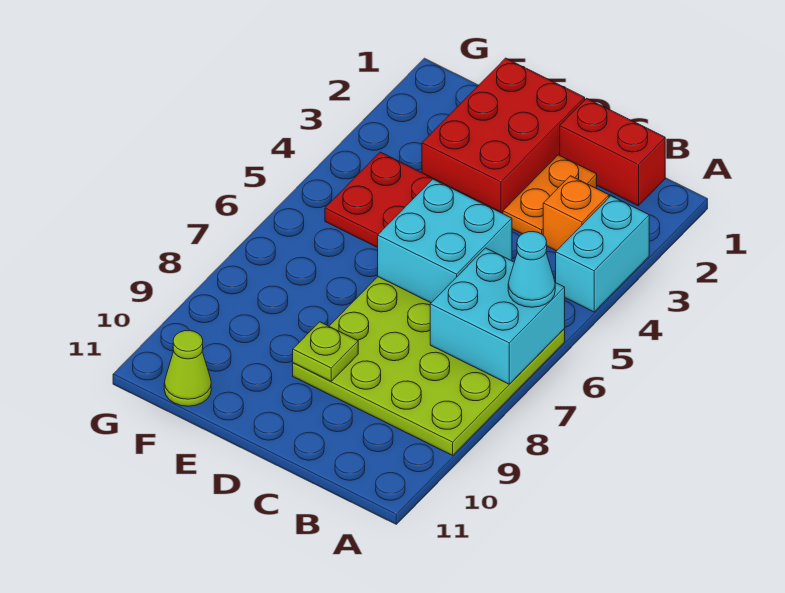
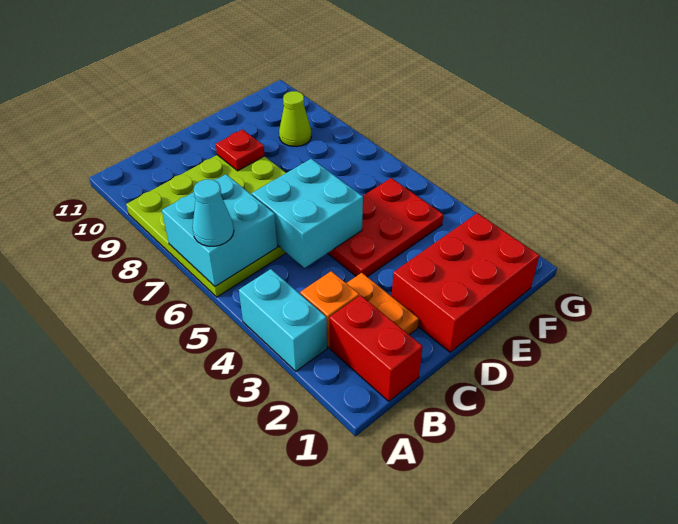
red brick B1:C1 level 1 -> red brick B1:B2 level 1
red brick D1:E3 level 1 -> red brick D1:F2 level 1
lime plate D9 level 2 -> red plate D9 level 2
lime cone F11 level 1 -> lime cone F9 level 1

